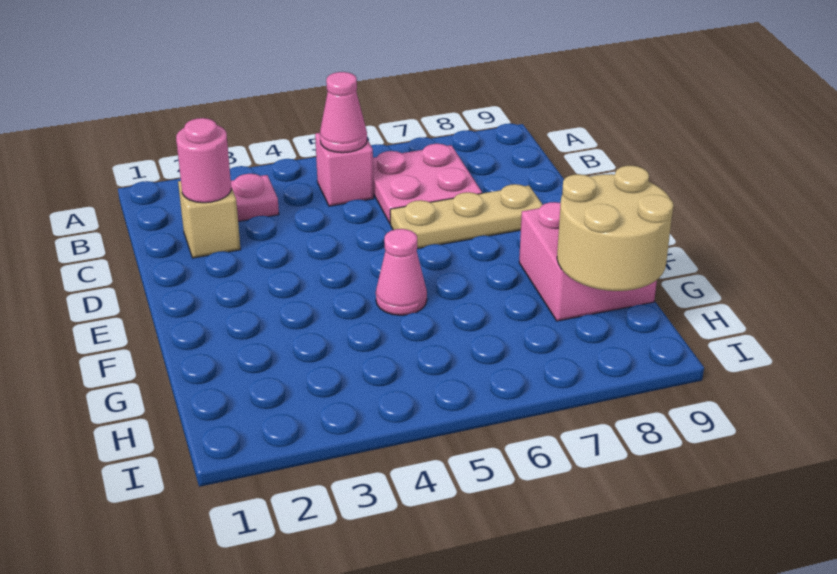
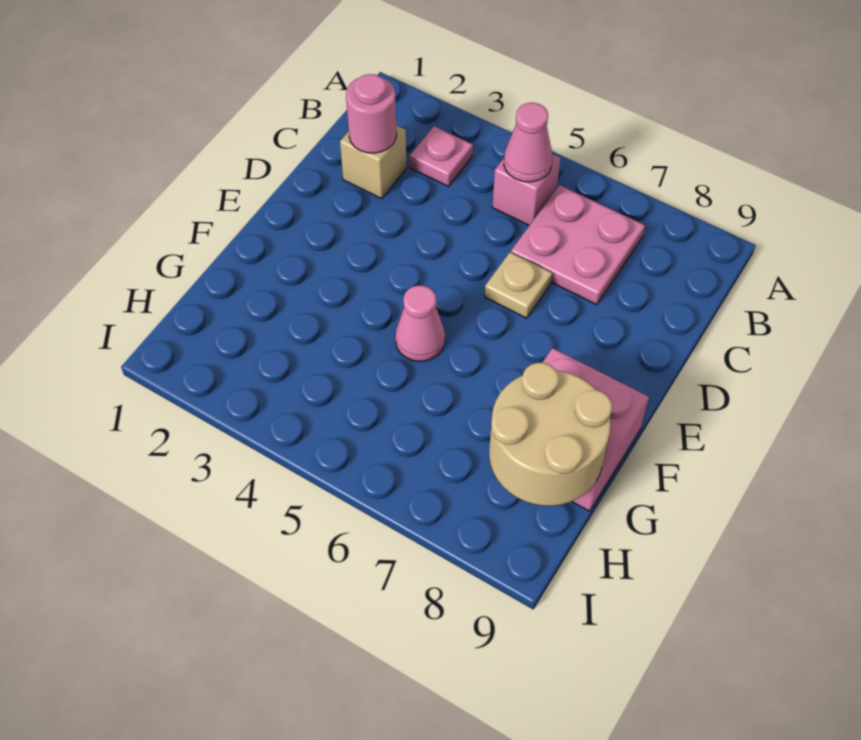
tan plate D6:D8 level 1 -> tan plate D6 level 1

